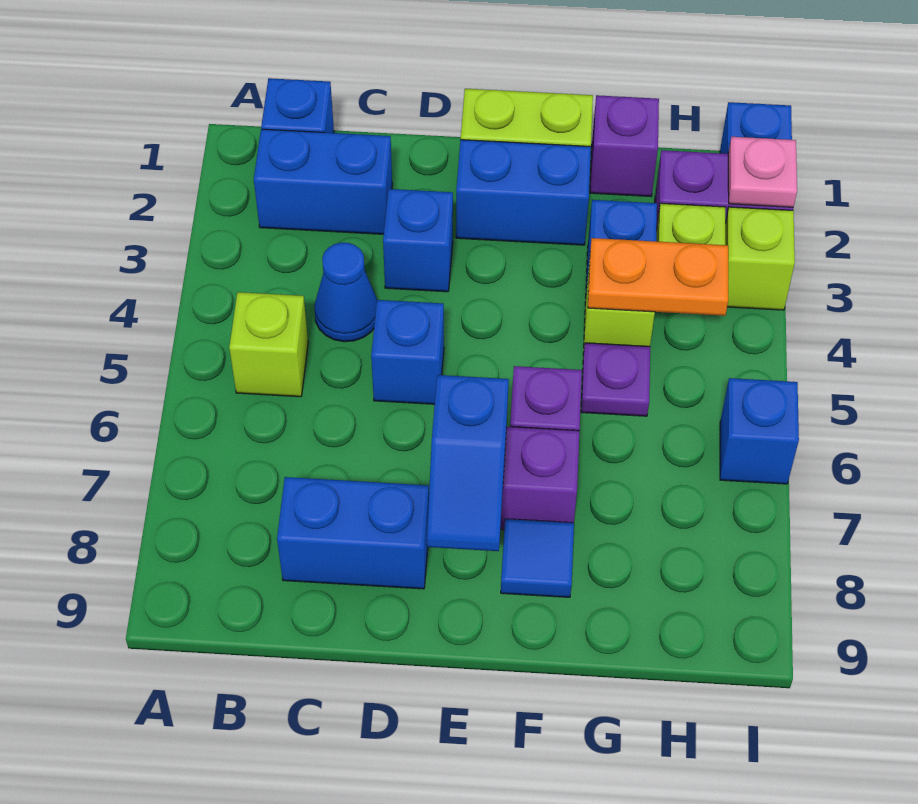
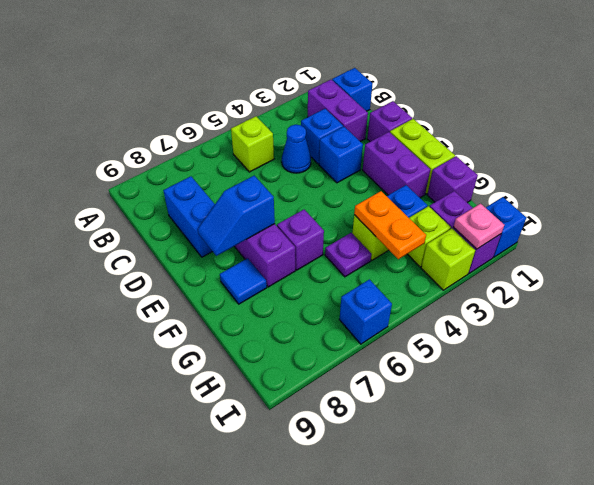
blue brick B2:C2 level 1 -> purple brick B2:C2 level 1
none -> purple brick D1 level 1
blue brick D5 level 1 -> blue brick C3 level 1
blue brick E2:F2 level 1 -> purple brick E2:F2 level 1

